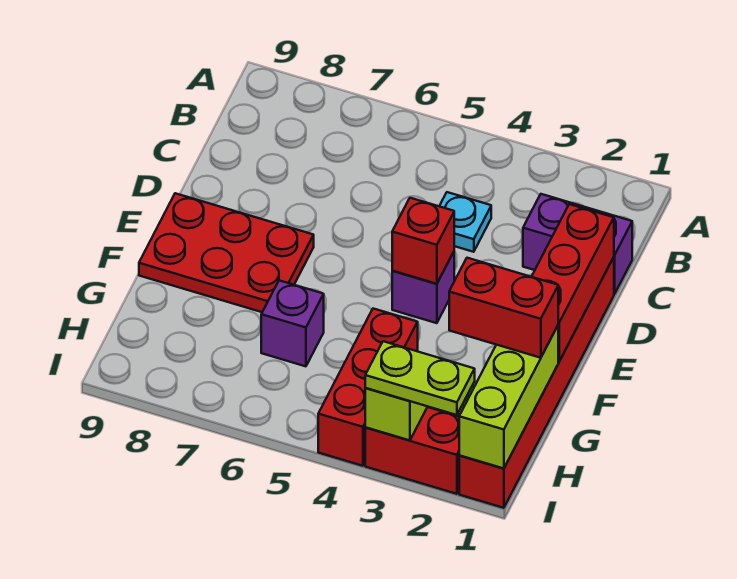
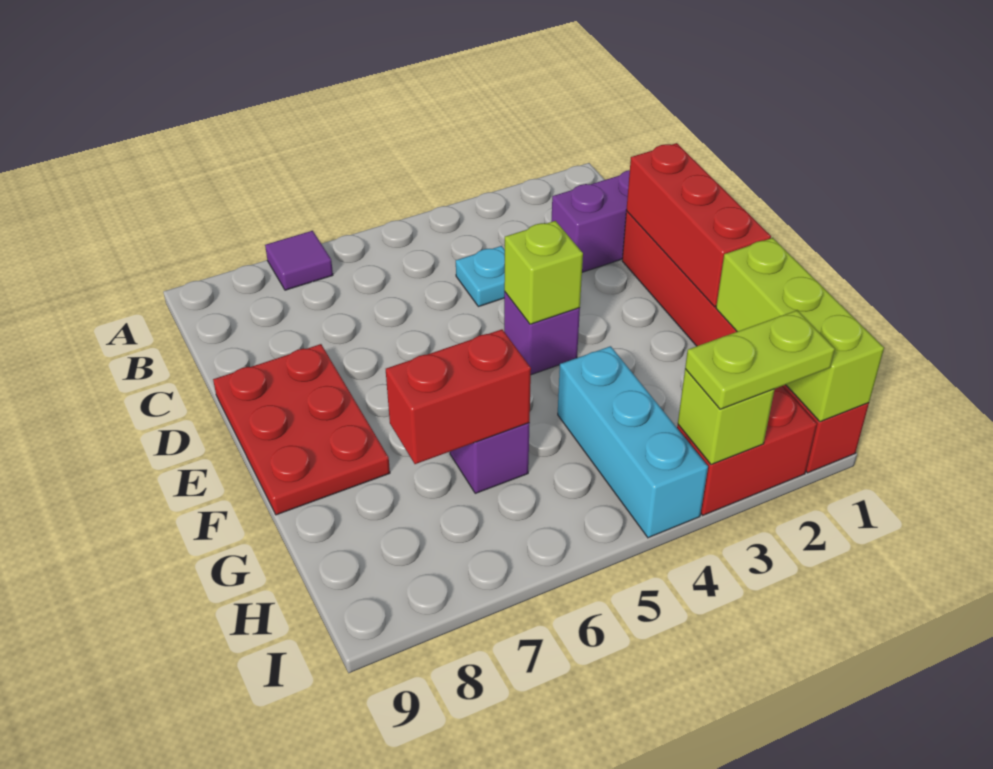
none -> purple tile A7 level 1
red brick E4 level 2 -> lime brick E4 level 2
red plate E7:F9 level 1 -> red plate D8:F9 level 1
red brick G1:G2 level 3 -> red brick G6:G7 level 2
red brick G4:I4 level 1 -> cyan brick G4:I4 level 1

